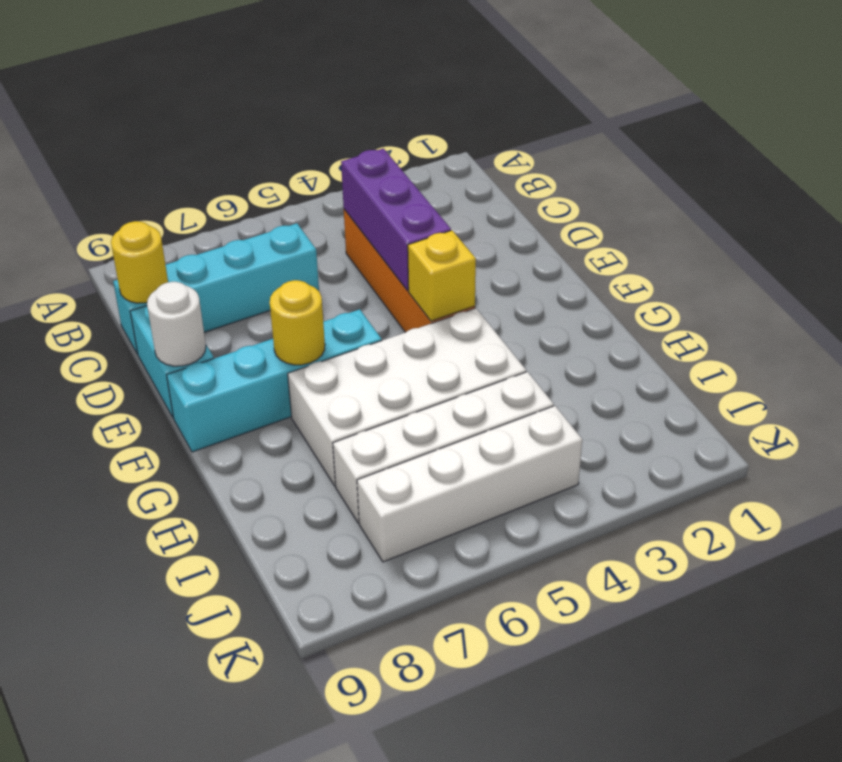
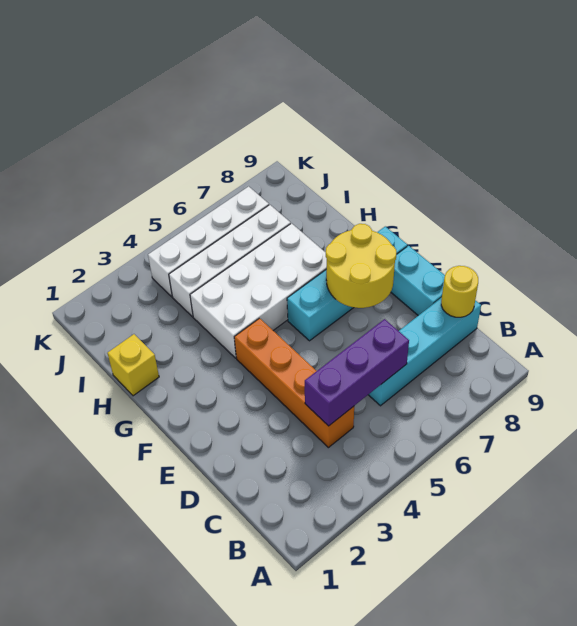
purple brick C4:E4 level 2 -> purple brick C4:C6 level 2
white round brick E9 level 2 -> none
yellow brick F4 level 2 -> yellow brick H1 level 1
yellow round brick F7 level 2 -> yellow round brick E7:F8 level 2

